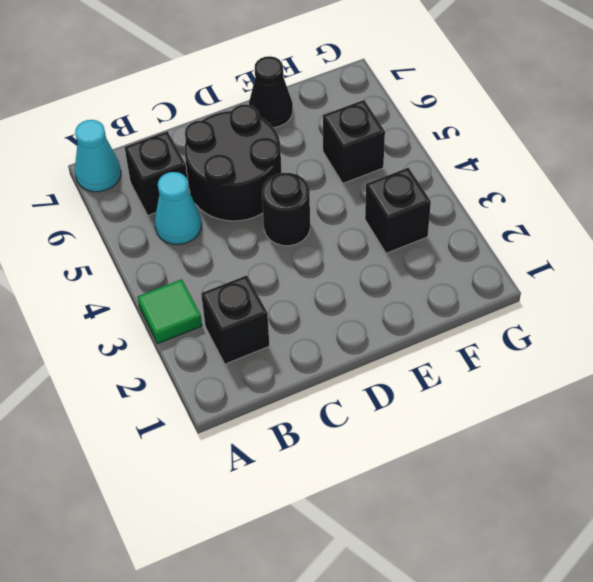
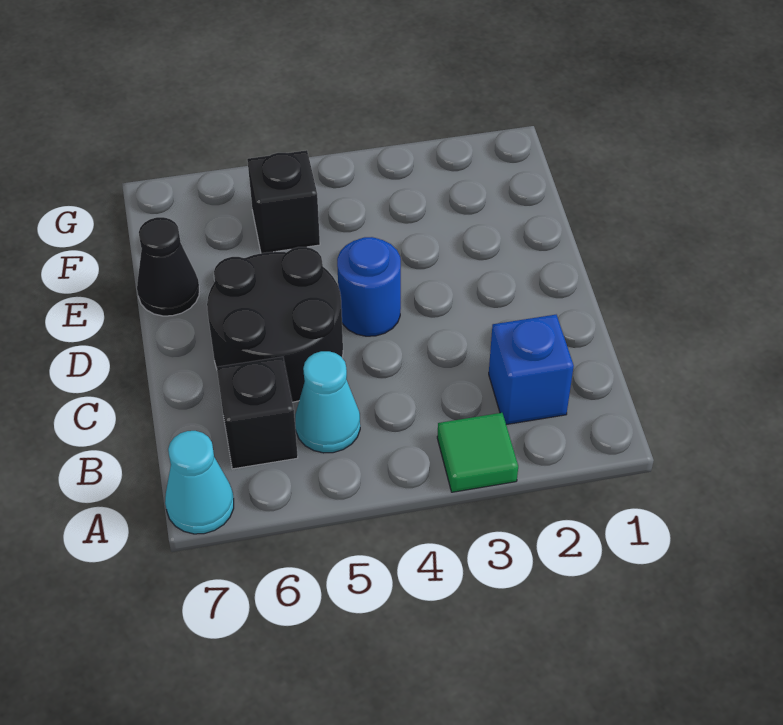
black brick B2 level 1 -> blue brick B2 level 1
black round brick D4 level 1 -> blue round brick D4 level 1
black brick F3 level 1 -> none

